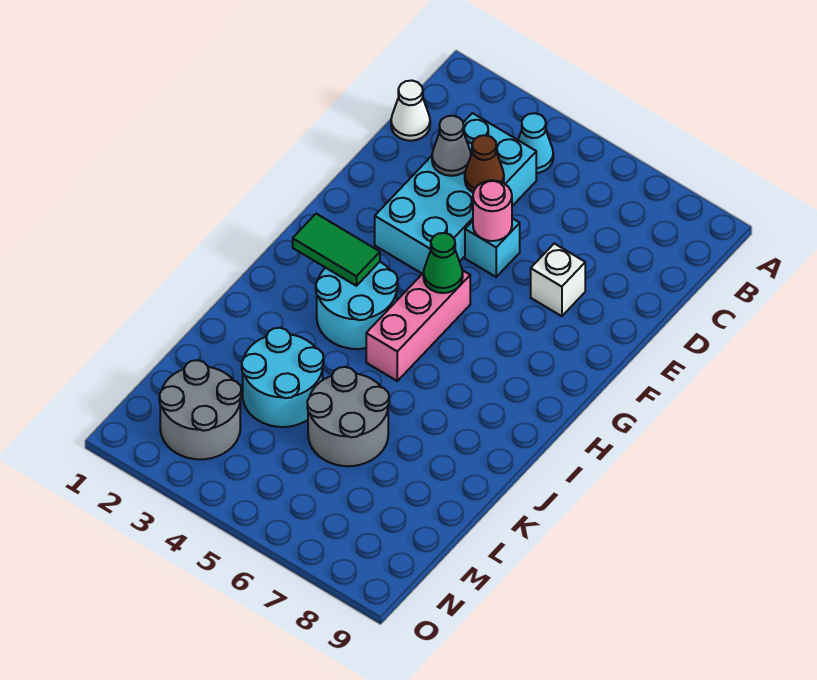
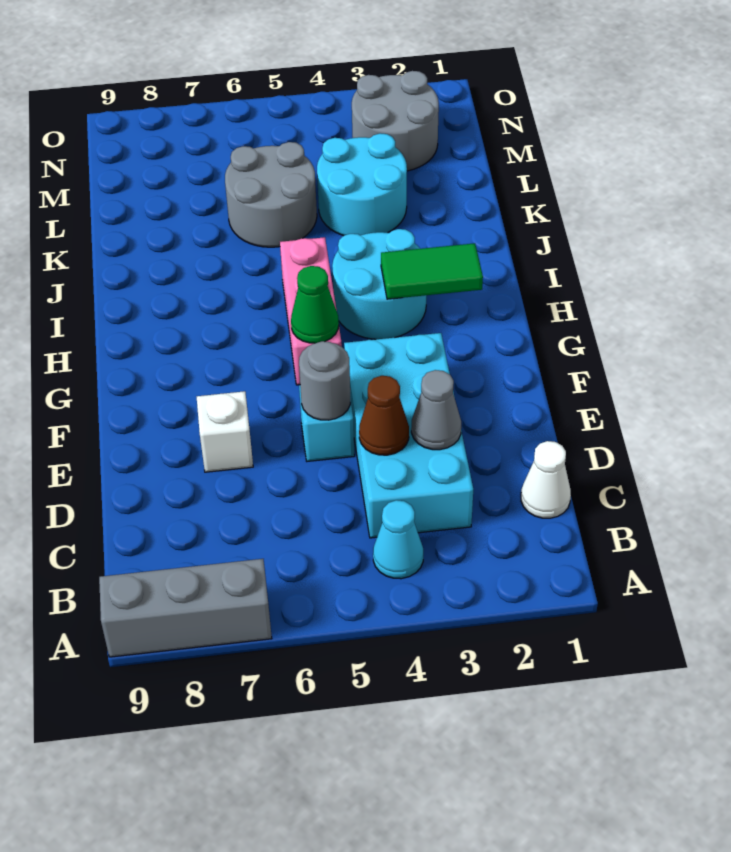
none -> grey brick A7:A9 level 1
pink round brick E5 level 2 -> grey round brick E5 level 2

